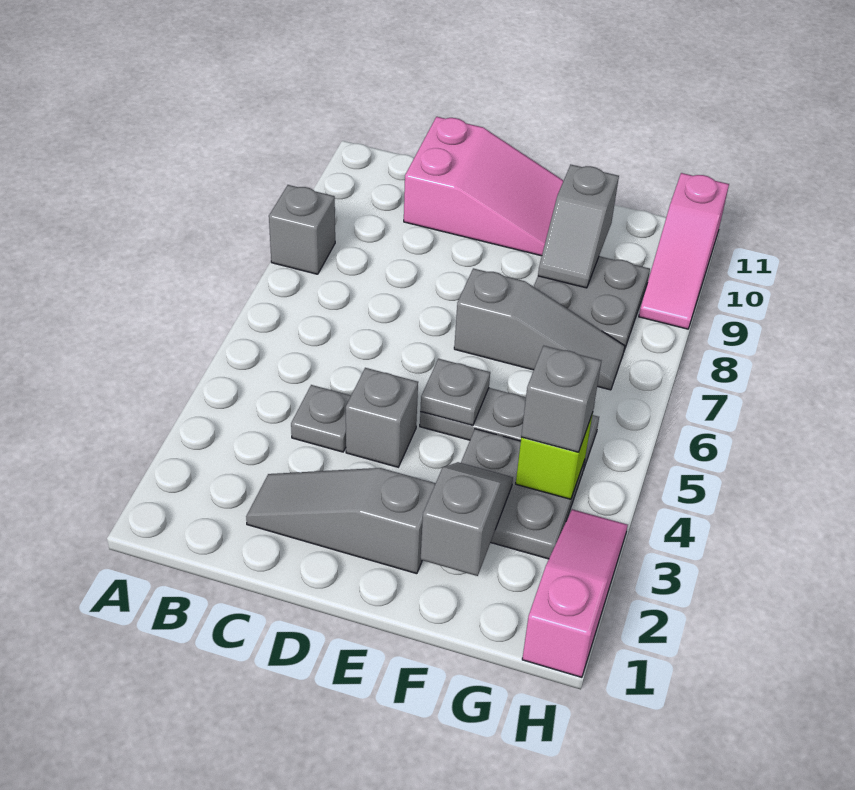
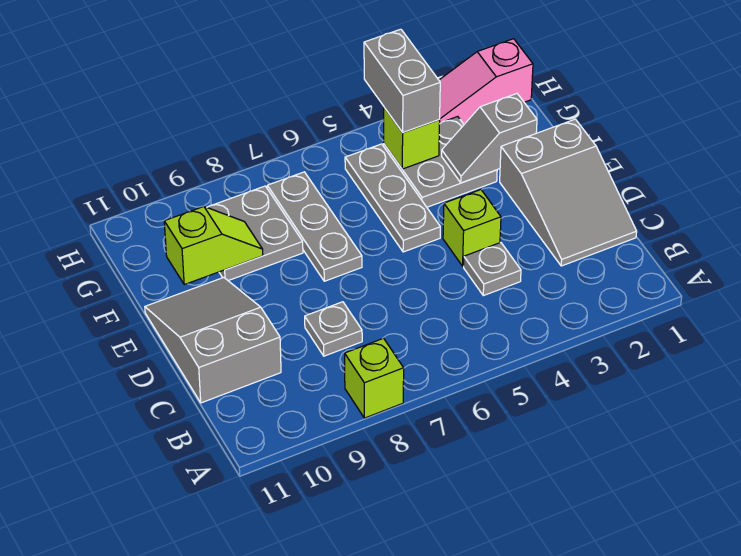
grey brick A8 level 1 -> lime brick A8 level 1
grey slope C2:E2 level 1 top E -> grey slope C1:E2 level 1 top E
pink slope C10:E11 level 1 top C -> grey slope C10:E11 level 1 top C
grey brick D4 level 1 -> lime brick D4 level 1
grey plate E5 level 2 -> grey plate C8 level 1
grey slope E7:G7 level 1 top E -> grey plate E7:G7 level 1
grey slope F9:F10 level 2 top 10 -> lime slope F9:F10 level 2 top 10
grey brick G4 level 3 -> grey brick G4:H4 level 3
pink slope H9:H11 level 1 top 11 -> none

